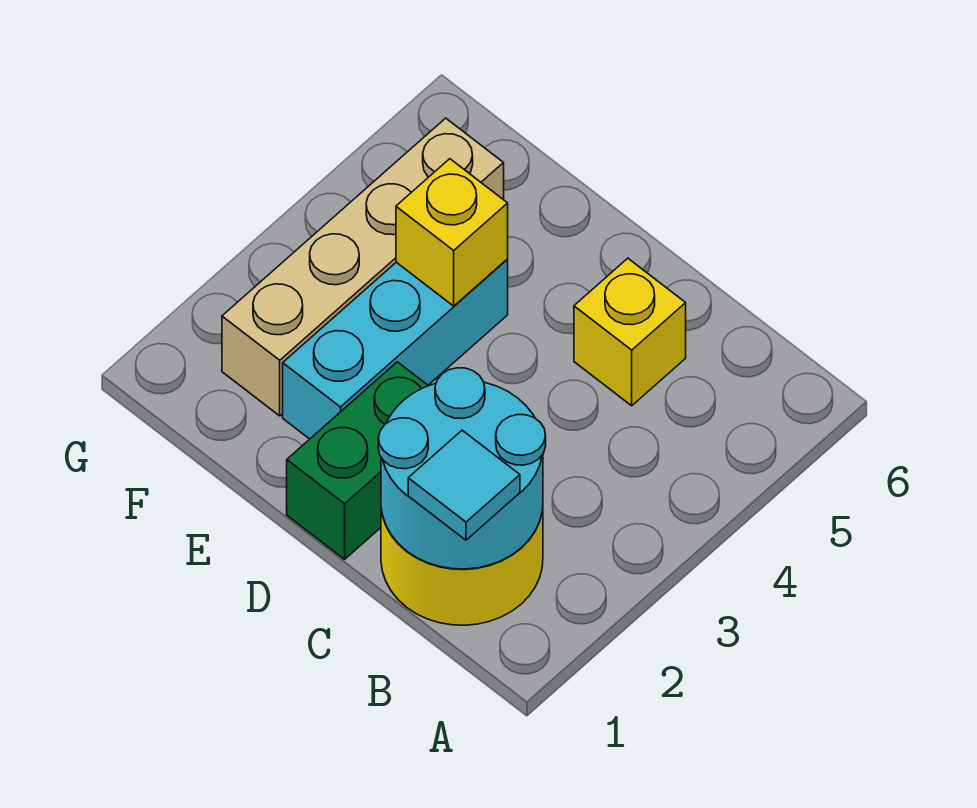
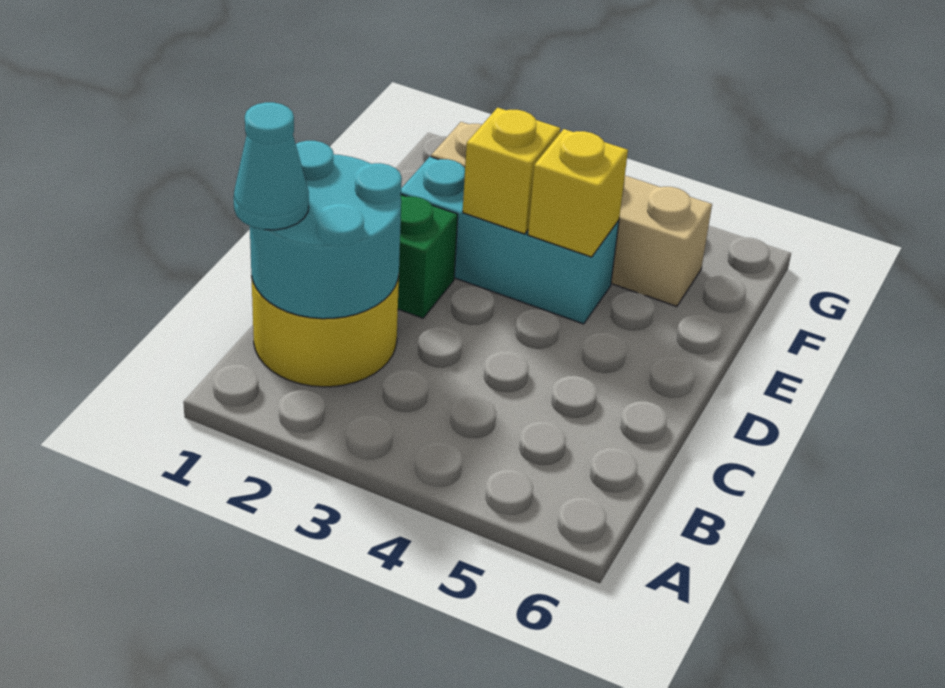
cyan tile B1 level 3 -> cyan cone B1 level 3
yellow brick C5 level 1 -> yellow brick E3 level 2

